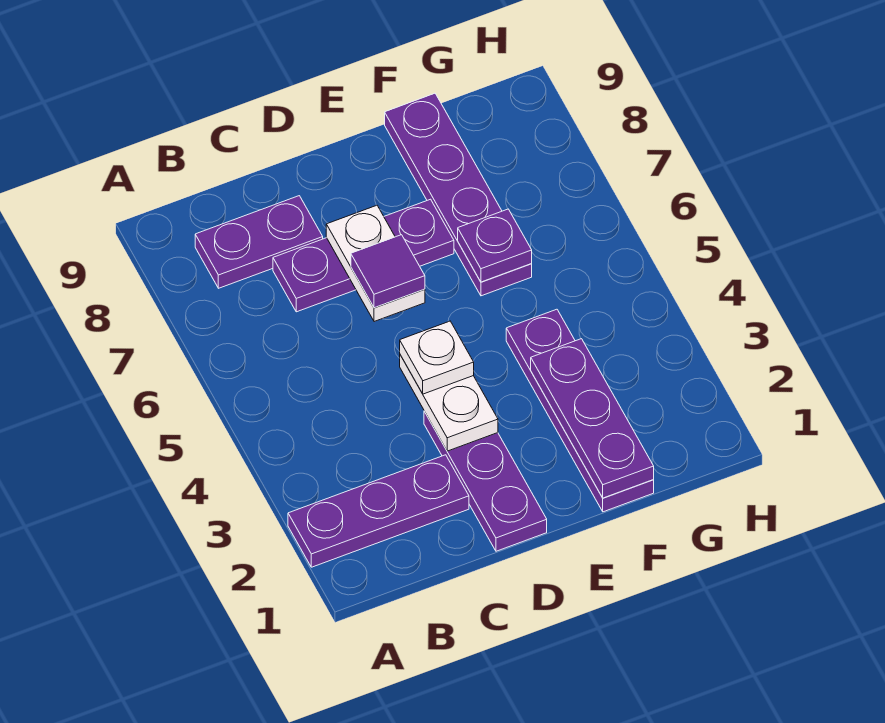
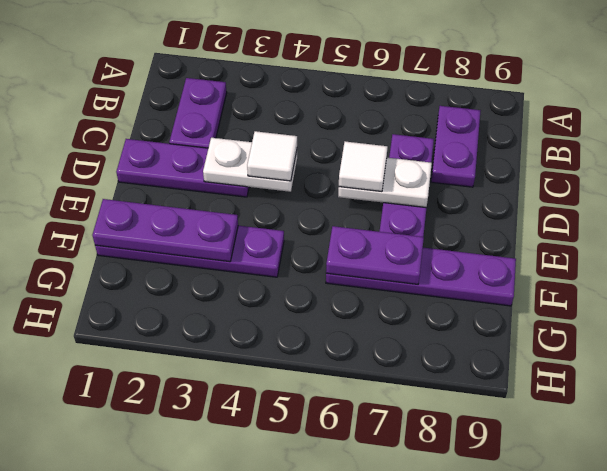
purple plate A2:C2 level 1 -> purple plate B2:C2 level 1
white plate D4 level 3 -> white tile D4 level 3
purple tile D6 level 3 -> white tile D6 level 3
purple plate F6 level 2 -> purple plate F6:F7 level 2

